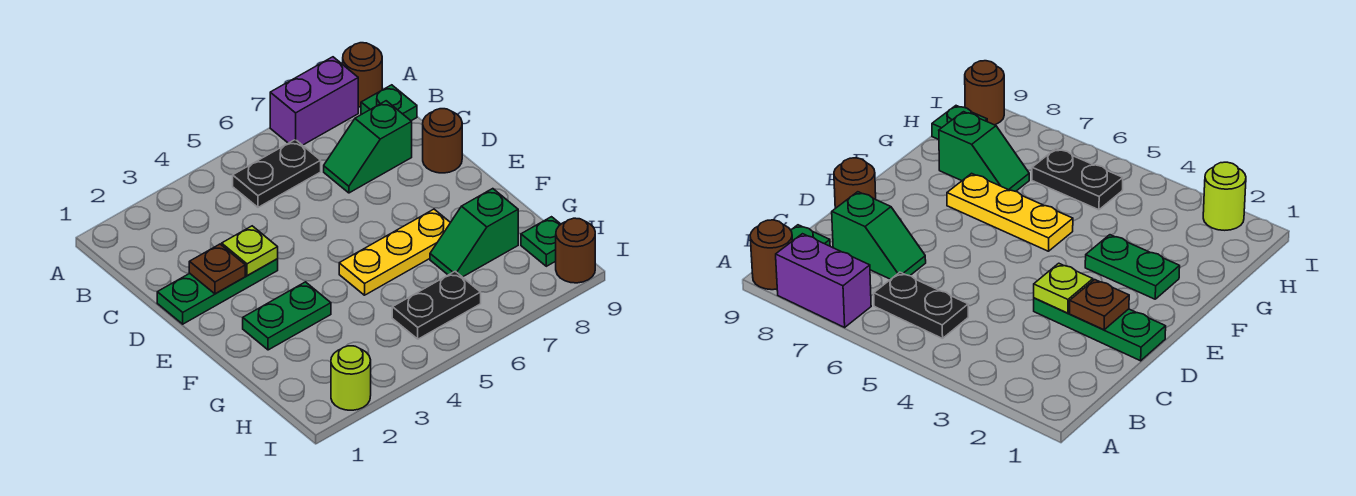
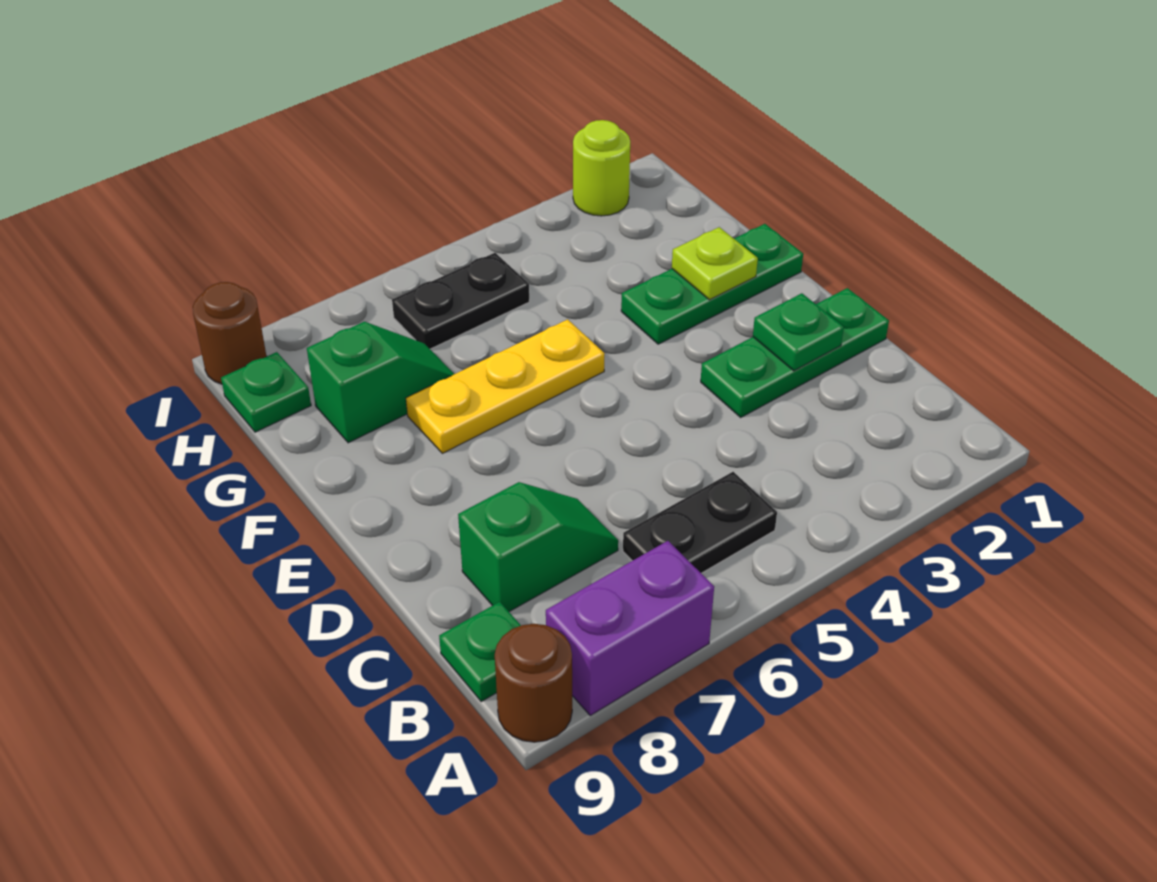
brown plate D2 level 2 -> green plate D2 level 2
lime plate D3 level 2 -> lime plate F2 level 2
brown round brick D9 level 1 -> none
green plate F2:F3 level 1 -> green plate F1:F3 level 1

